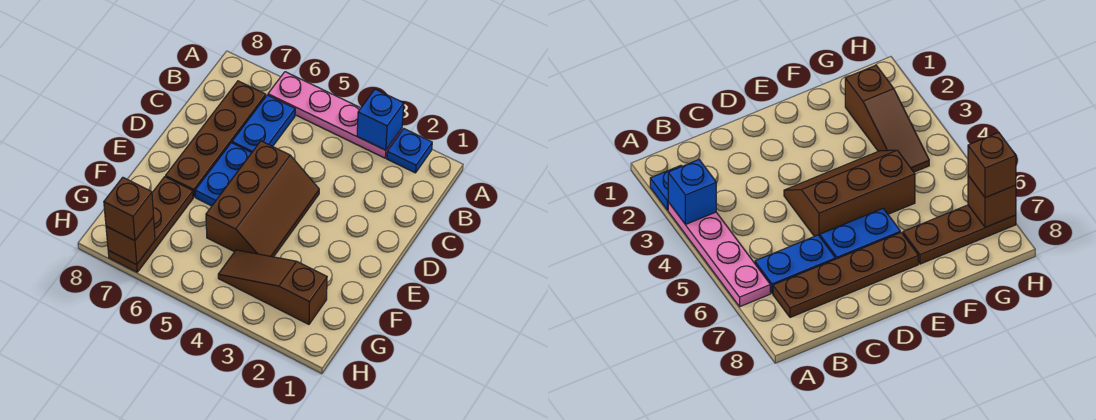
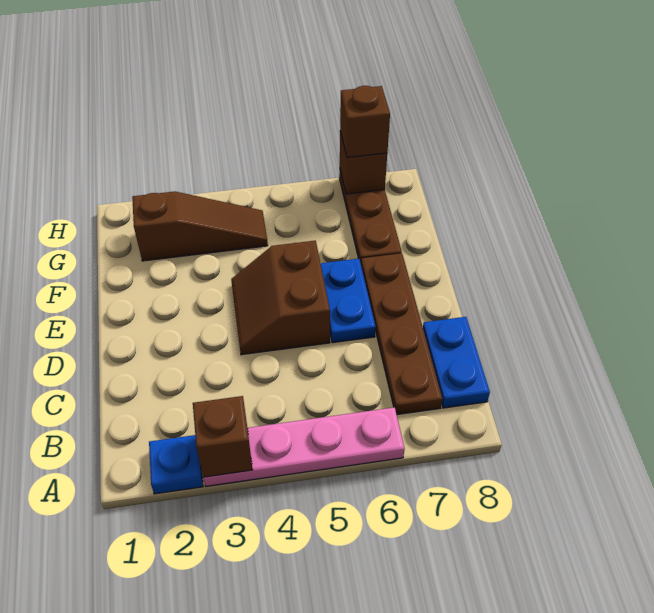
blue brick A3 level 2 -> brown brick A3 level 2
blue plate B6:C6 level 1 -> blue plate B8:C8 level 1
brown slope D4:F5 level 1 top 5 -> brown slope D4:E5 level 1 top 5

